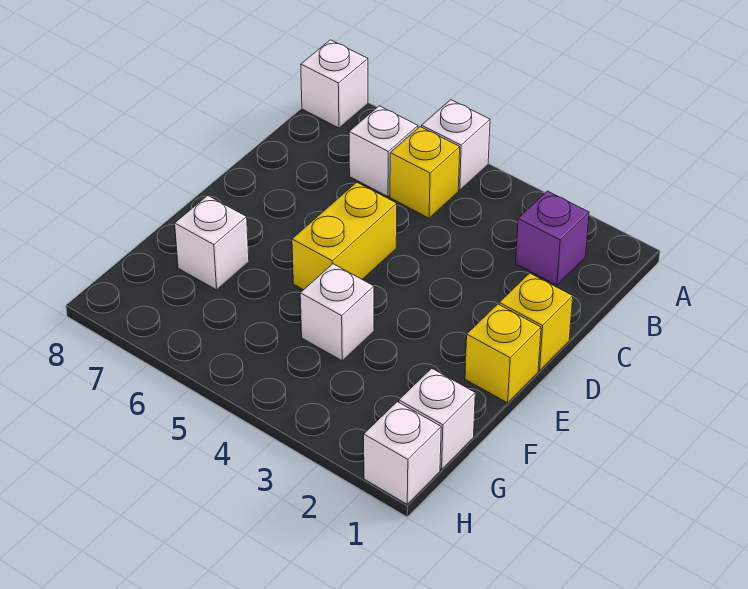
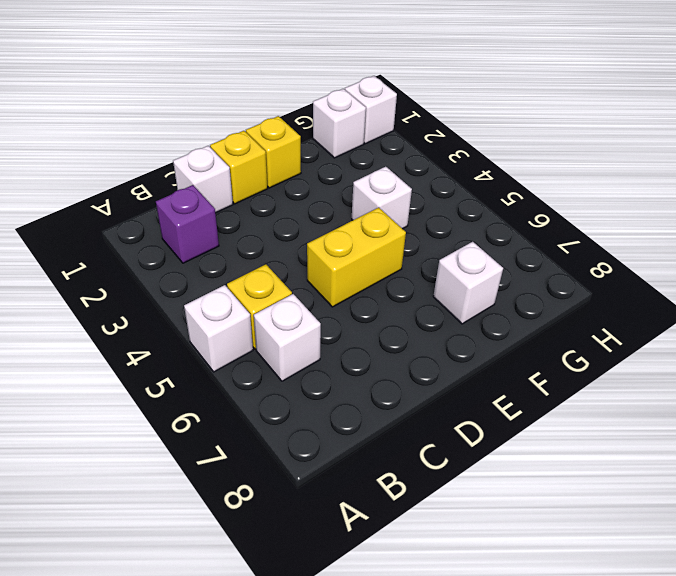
white brick A8 level 1 -> white brick C1 level 1

